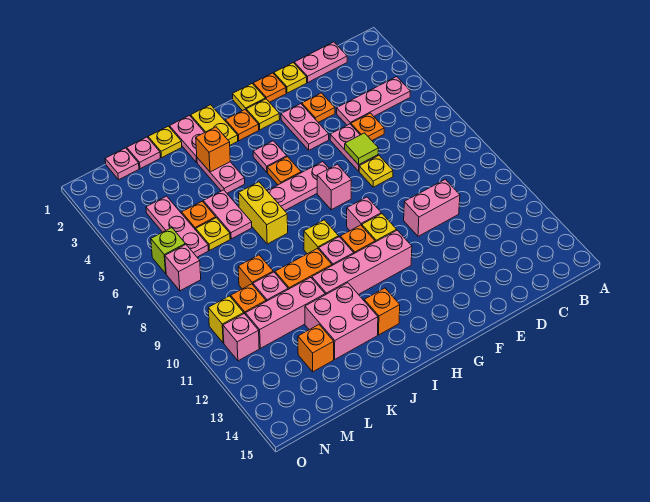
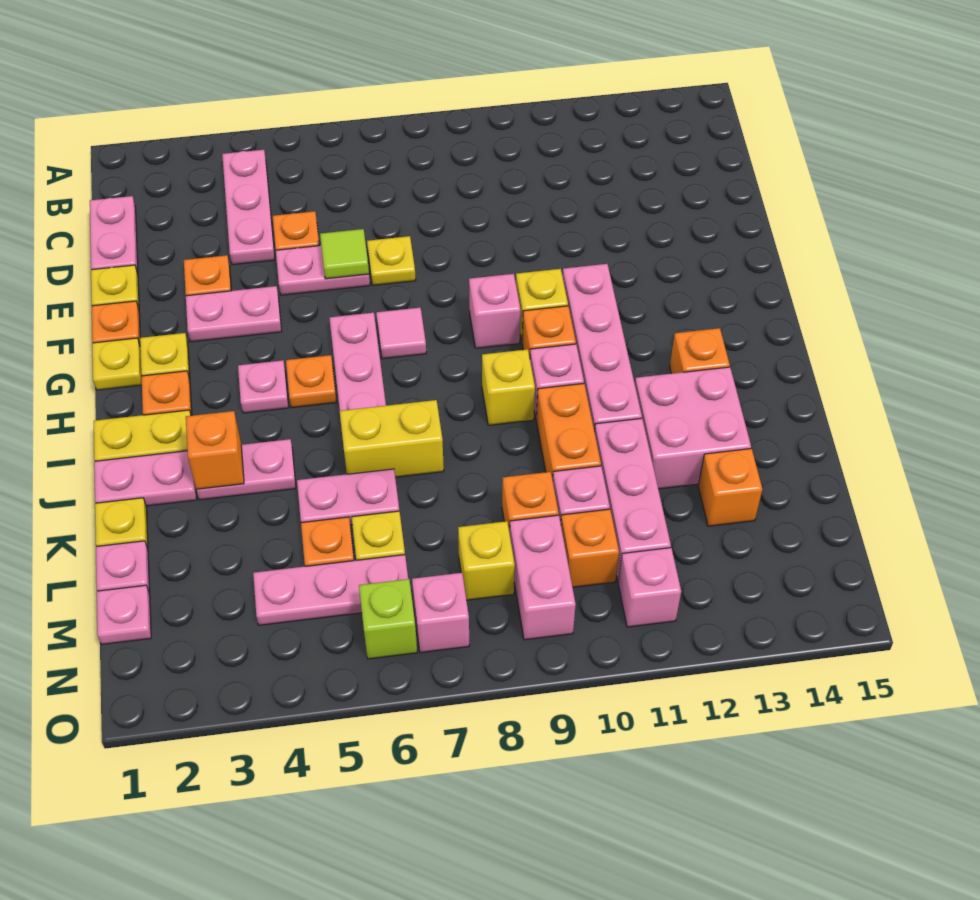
pink brick D10:E10 level 1 -> pink brick M9:N9 level 1
pink brick G7 level 1 -> pink tile G7 level 1
yellow brick N10 level 1 -> yellow brick M8 level 1

